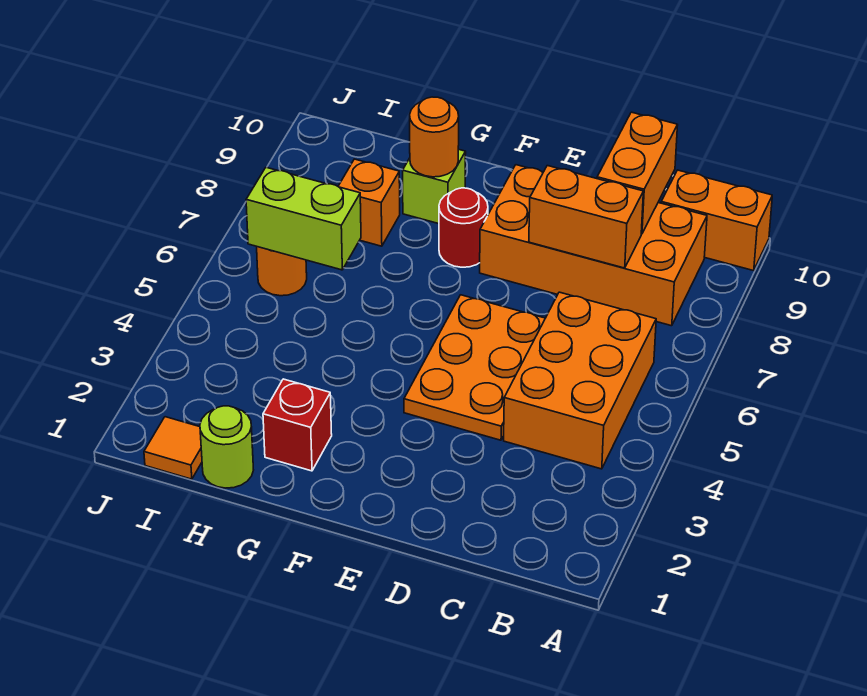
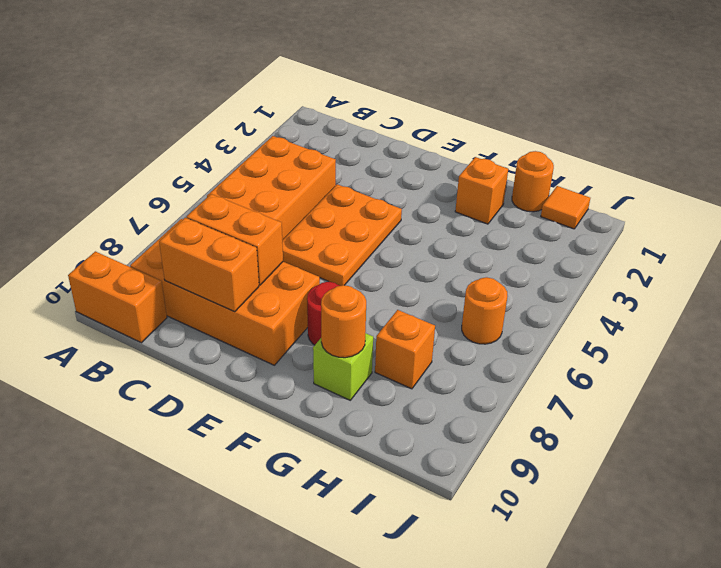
orange brick C9:C10 level 2 -> orange brick C9:D9 level 2
red brick G2 level 1 -> orange brick G2 level 1
lime round brick H1 level 1 -> orange round brick H1 level 1
lime brick H6:I6 level 2 -> none

